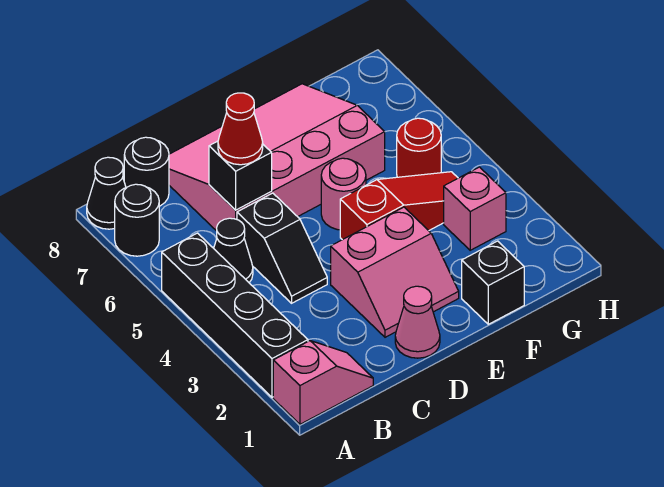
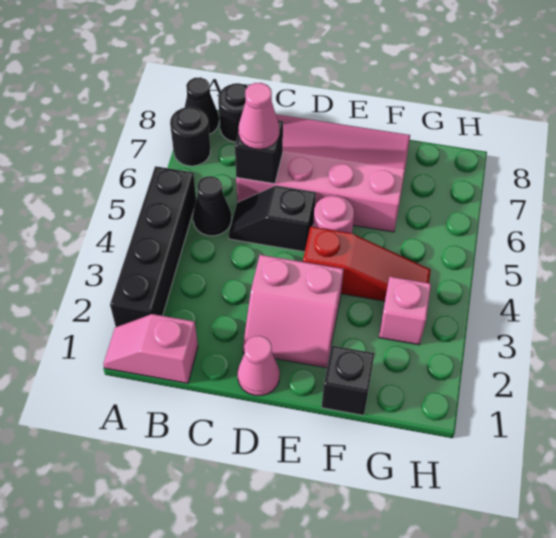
pink slope A1:B1 level 1 top A -> pink slope A1:B1 level 1 top B
black slope C4:C5 level 1 top 5 -> black slope C5:D5 level 1 top D
red cone C6 level 3 -> pink cone C6 level 3
red round brick G5 level 1 -> none

